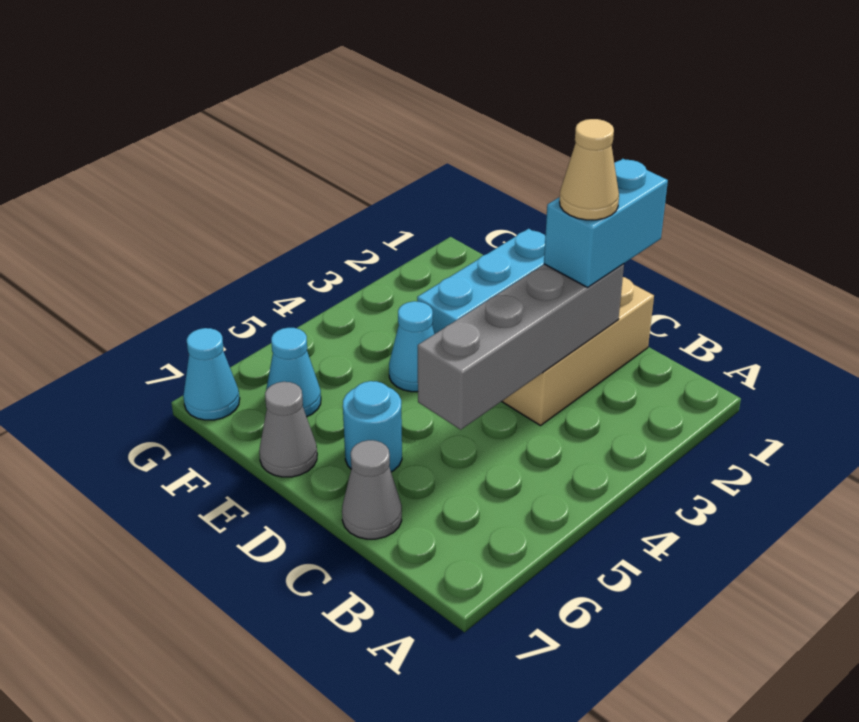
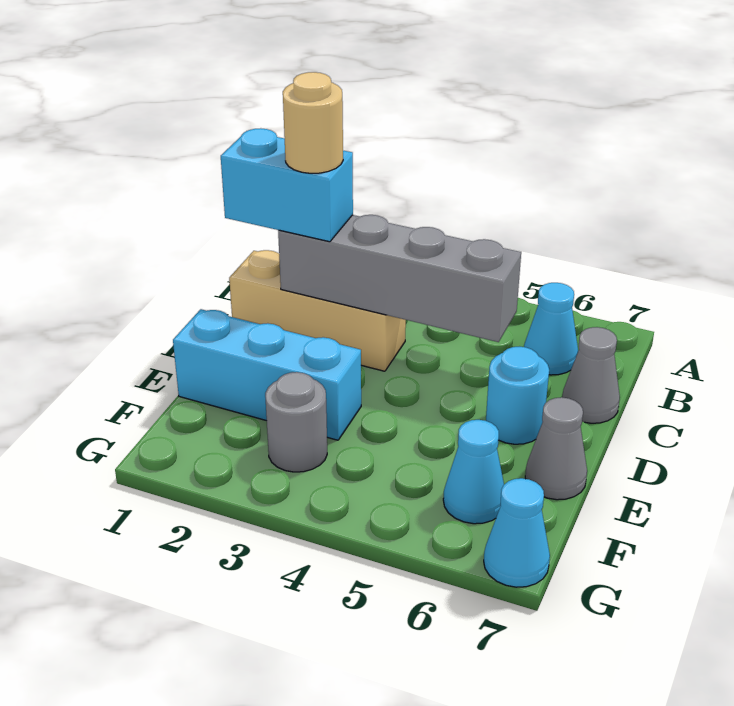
tan cone C2 level 4 -> tan round brick C2 level 4
cyan cone E4 level 1 -> cyan cone B6 level 1
none -> grey round brick F3 level 1

